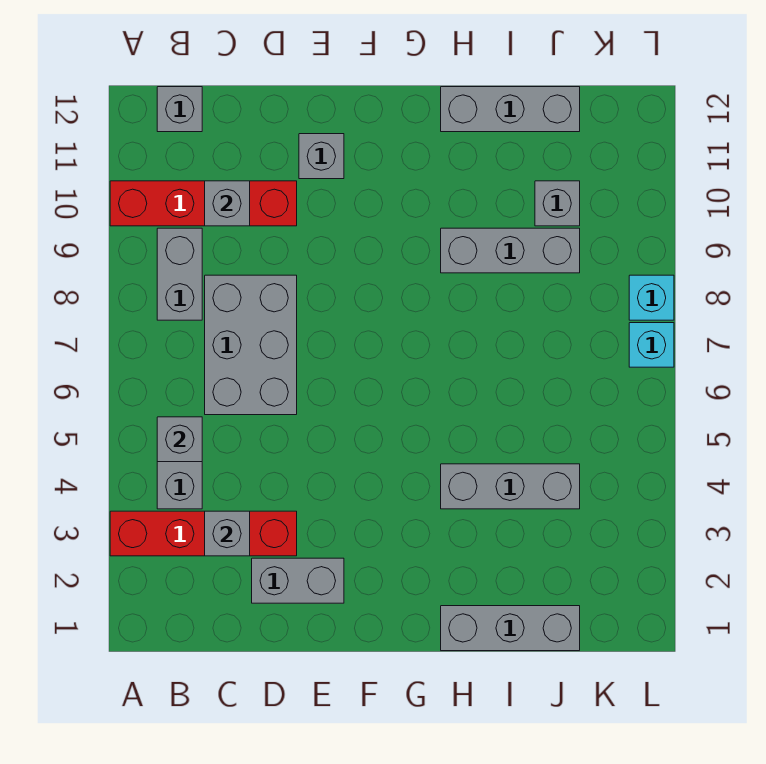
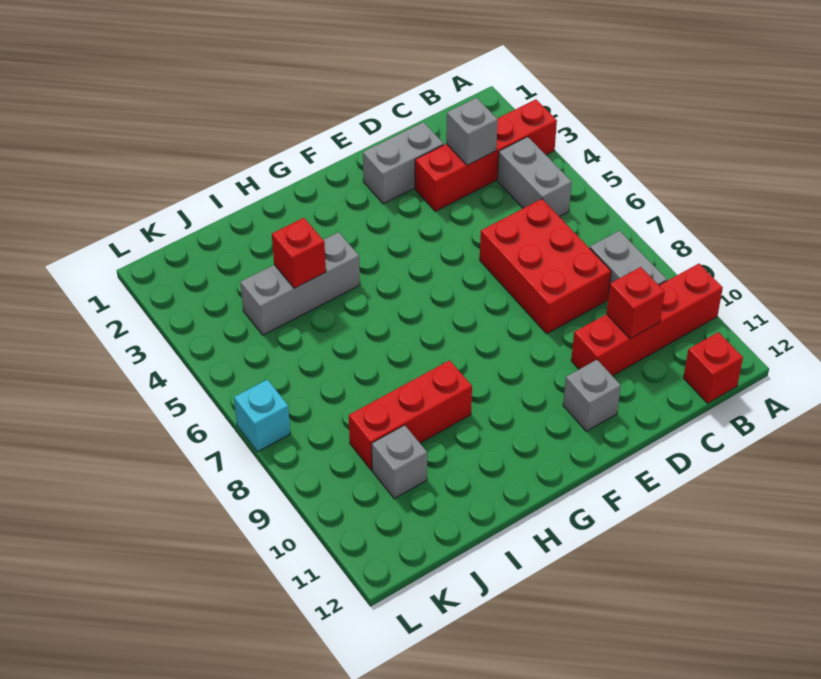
grey brick B5 level 2 -> none
grey brick B12 level 1 -> red brick B12 level 1
grey brick C6:D8 level 1 -> red brick C6:D8 level 1
grey brick C10 level 2 -> red brick C10 level 2
grey brick H1:J1 level 1 -> none
grey brick H9:J9 level 1 -> red brick H9:J9 level 1
grey brick H12:J12 level 1 -> none
none -> red brick I4 level 2
cyan brick L8 level 1 -> none

